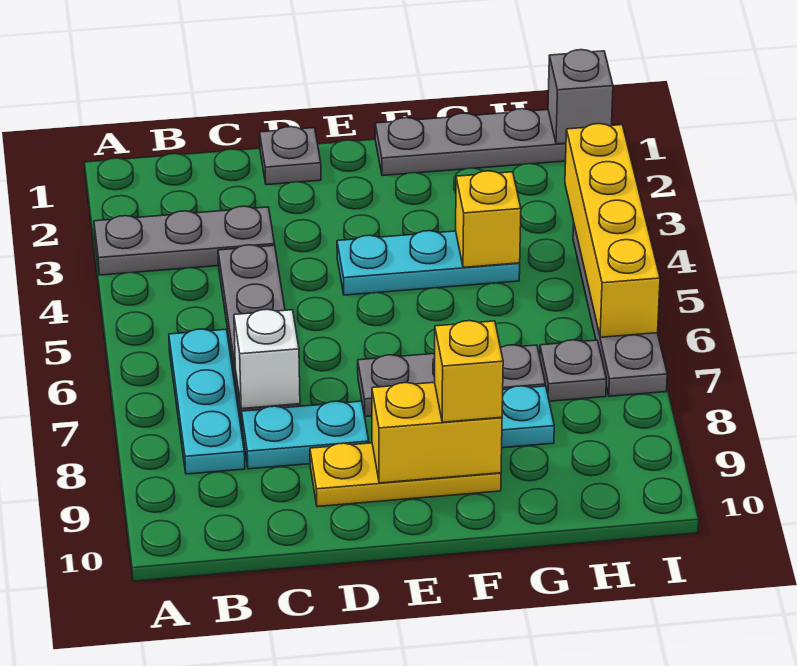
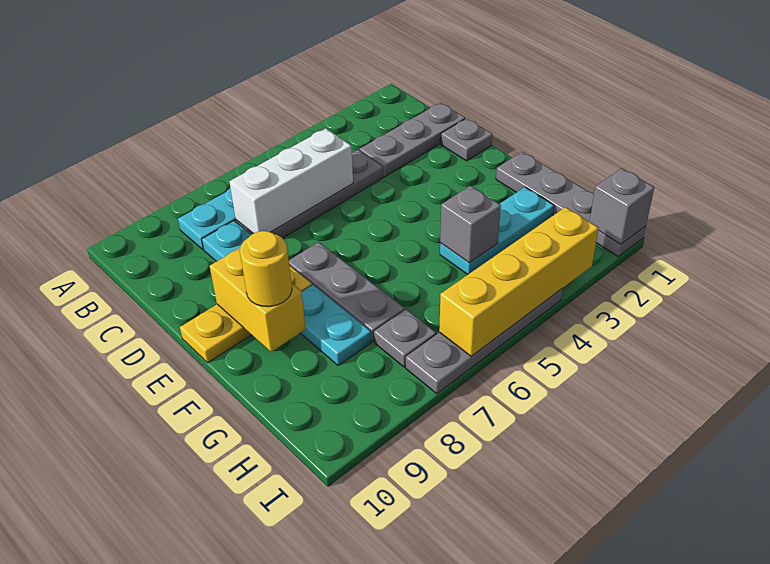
grey plate A3:C3 level 1 -> grey plate C1:C3 level 1
white brick C7 level 2 -> white brick C5:C7 level 2
yellow plate D9:F9 level 1 -> yellow plate E8:E10 level 1
cyan plate E4:G4 level 1 -> cyan plate G2:G4 level 1
yellow brick F9 level 3 -> yellow round brick F9 level 3
yellow brick G4 level 2 -> grey brick G4 level 2

